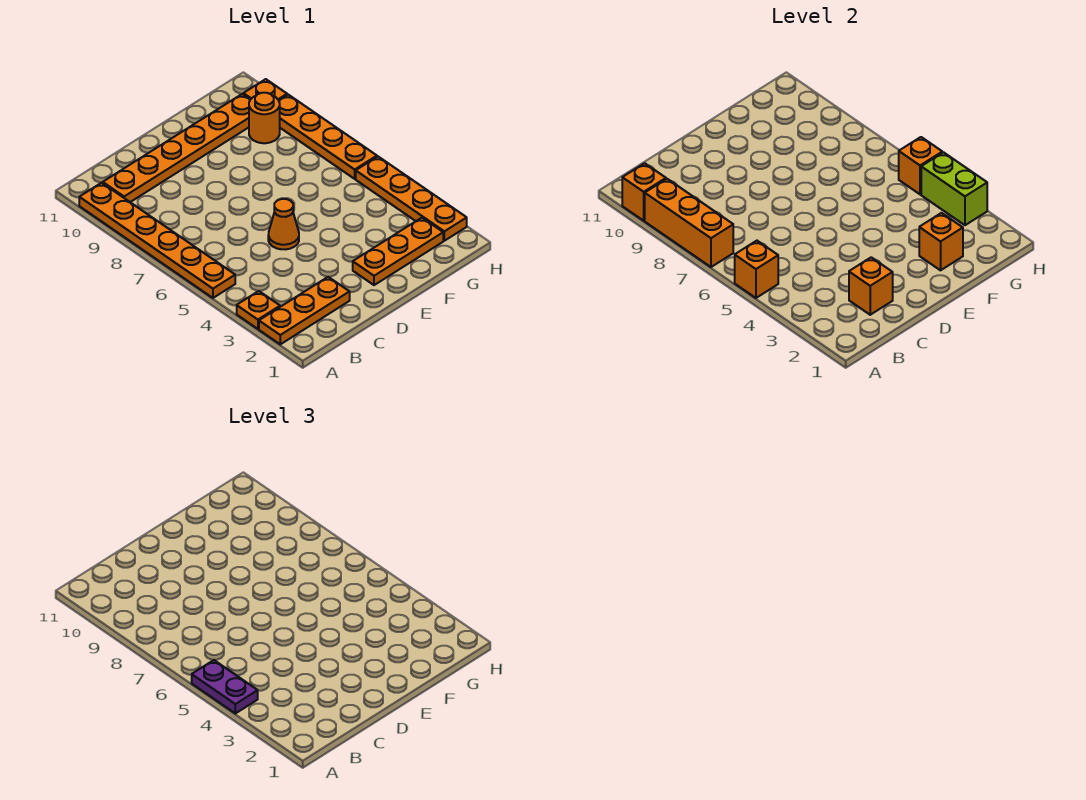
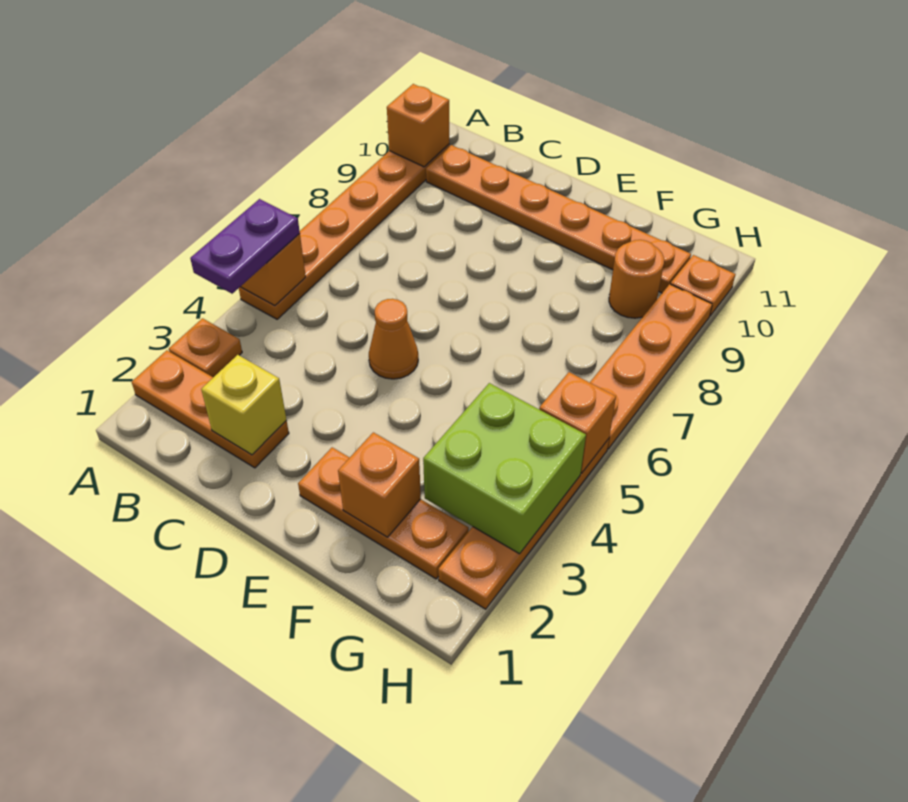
orange brick A7:A9 level 2 -> none
orange brick C2 level 2 -> yellow brick C2 level 2
lime brick H3:H4 level 2 -> lime brick G3:H4 level 2

